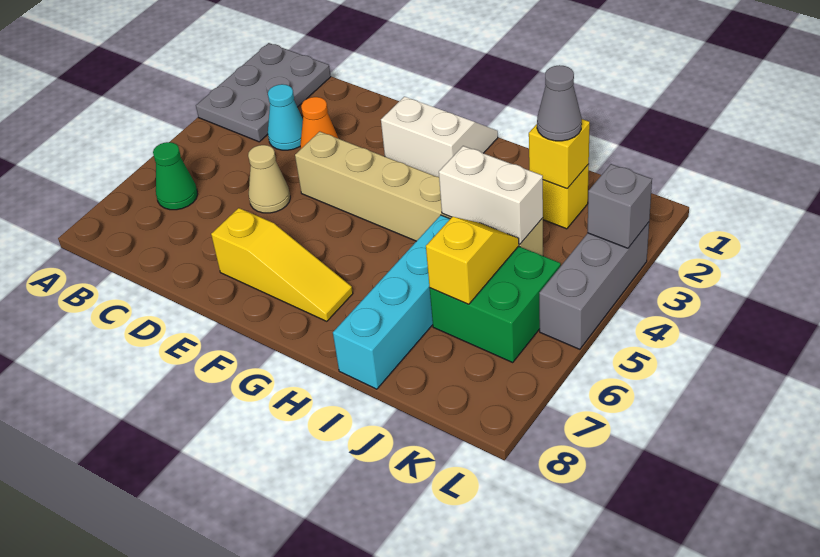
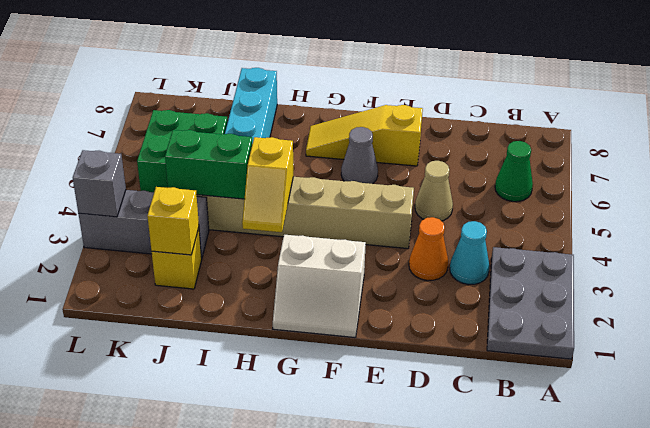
white brick I4:J4 level 2 -> green brick I4:J4 level 2
grey cone J2 level 3 -> grey cone F6 level 1
yellow slope J5:J6 level 2 top 6 -> yellow slope H3:H4 level 2 top 4
grey brick L3:L5 level 1 -> grey brick J3:L3 level 1

